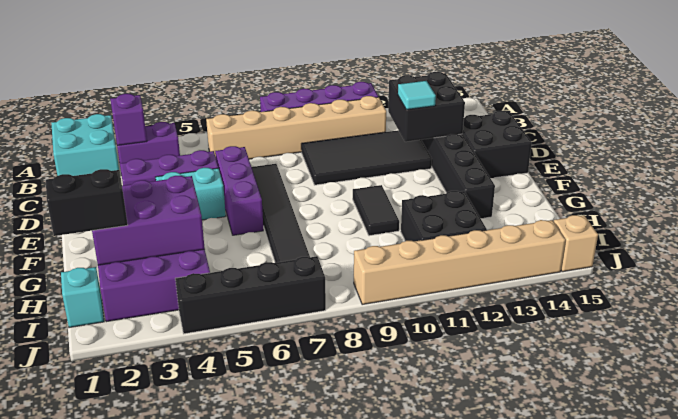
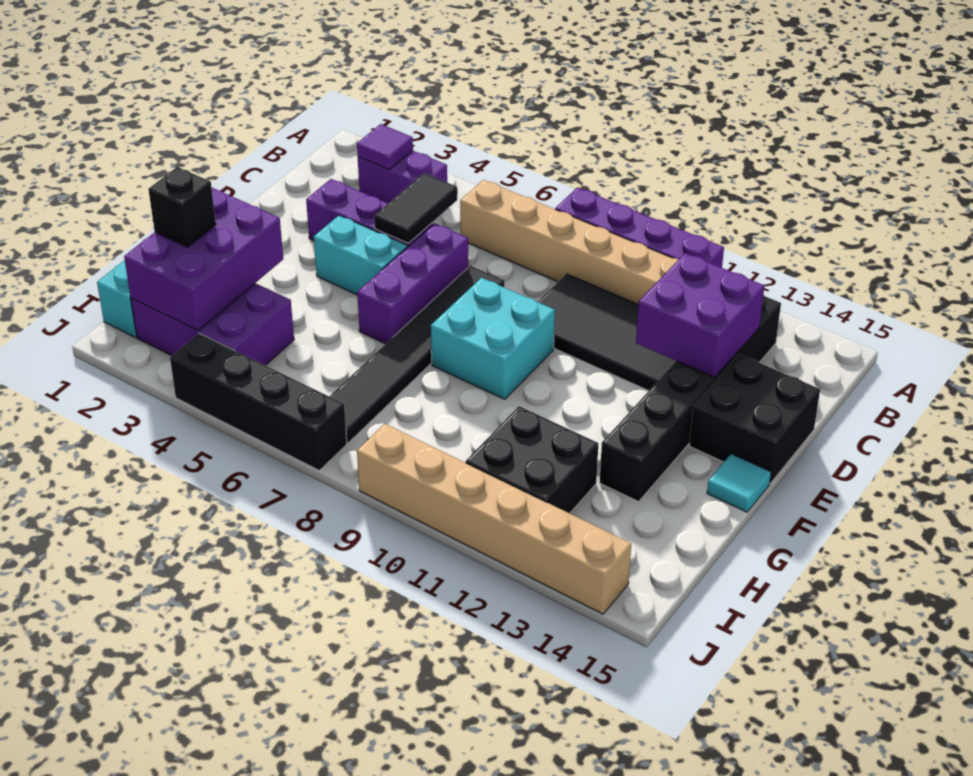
cyan brick A1:B2 level 1 -> cyan brick E8:F9 level 1
purple brick B3 level 2 -> purple tile B3 level 2
black brick C12:D13 level 2 -> purple brick C12:D13 level 2
cyan tile D12 level 3 -> cyan tile F15 level 1
black tile F10:G10 level 1 -> black tile C5:D5 level 2
purple brick G2:H4 level 2 -> purple brick G2:I3 level 2
black brick H1:H2 level 3 -> black brick H2 level 3
tan brick J15 level 1 -> none

